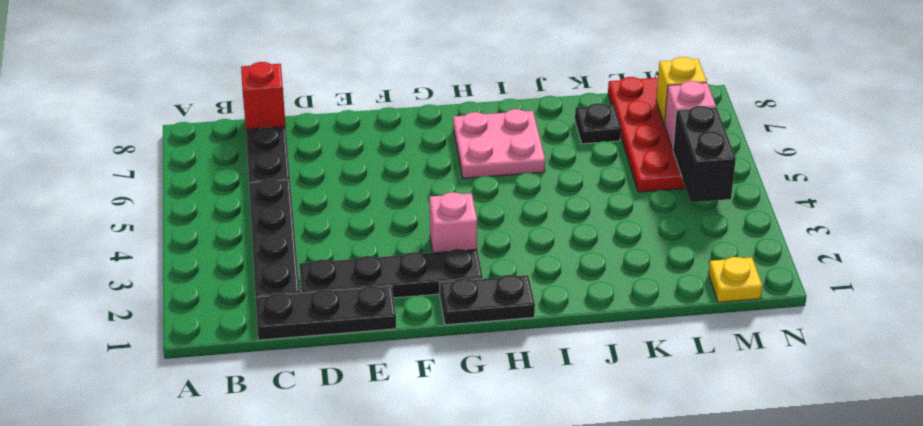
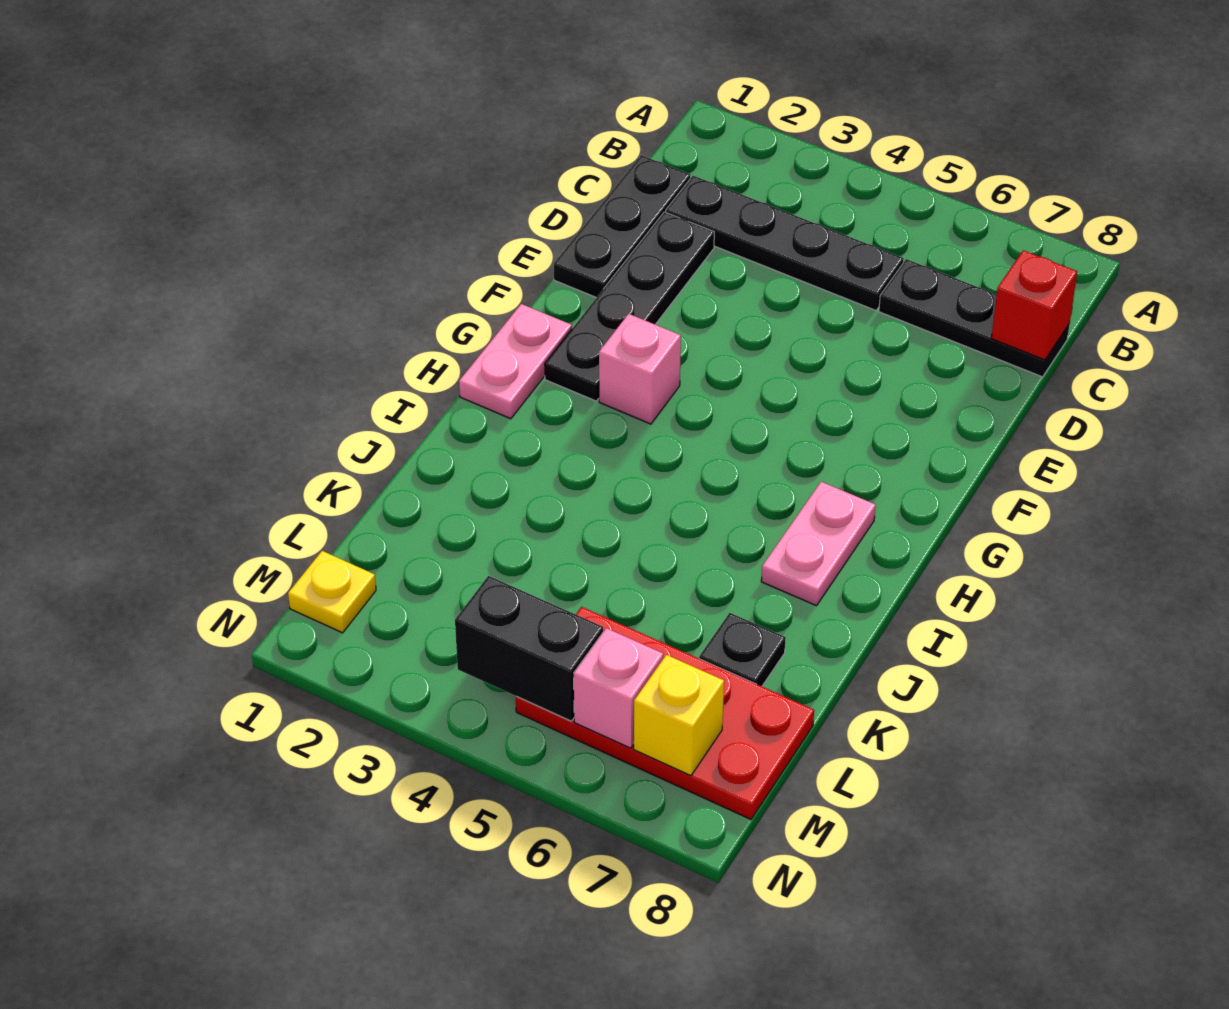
black plate G1:H1 level 1 -> pink plate G1:H1 level 1
pink plate H6:I7 level 1 -> pink plate H7:I7 level 1

